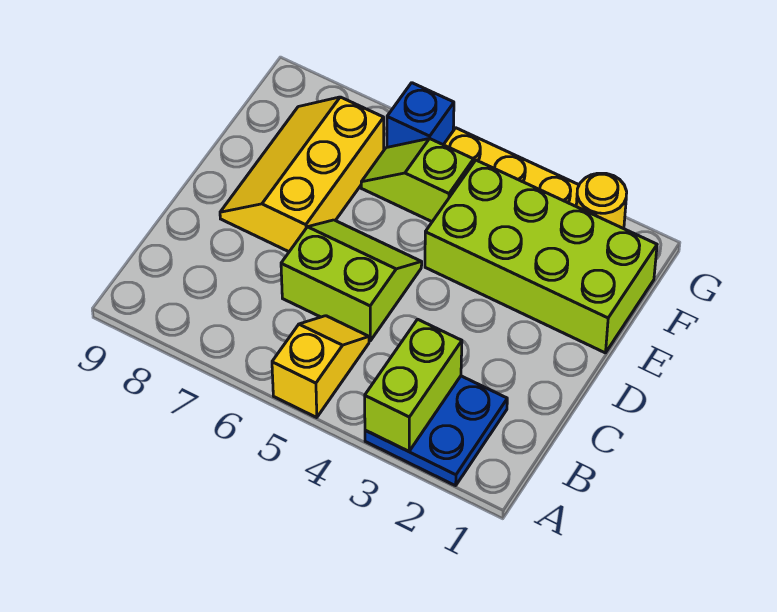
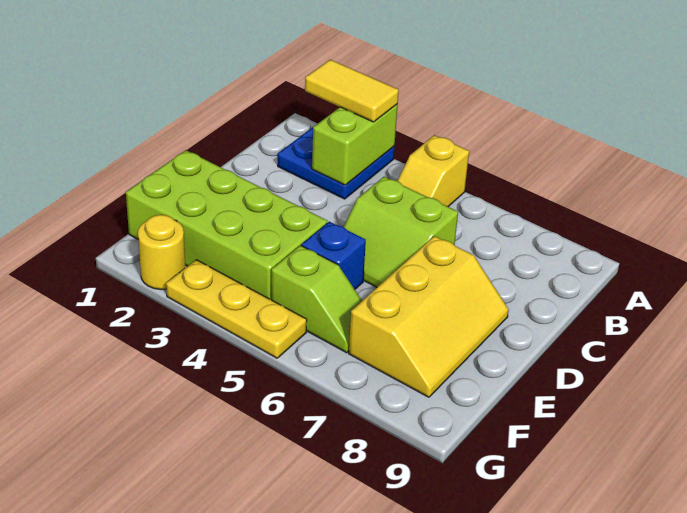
none -> yellow tile A2:A3 level 3
blue brick G6 level 1 -> blue brick E5 level 1

